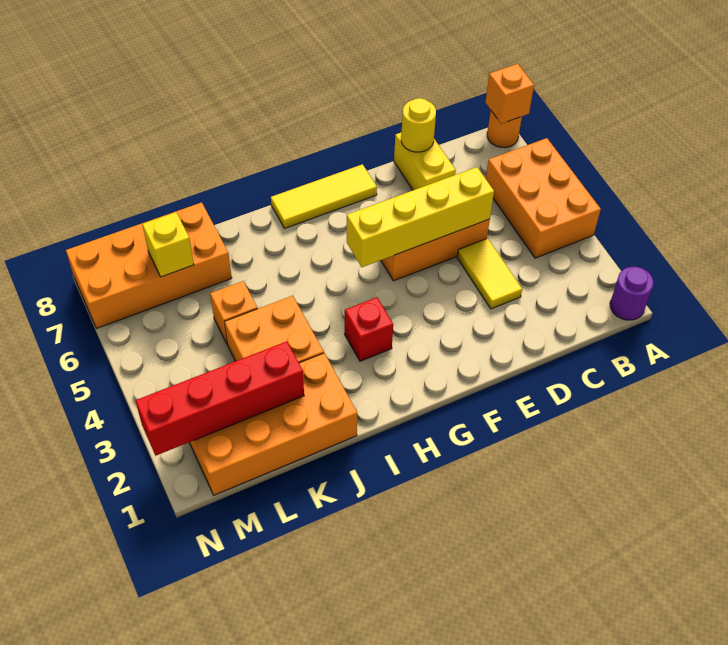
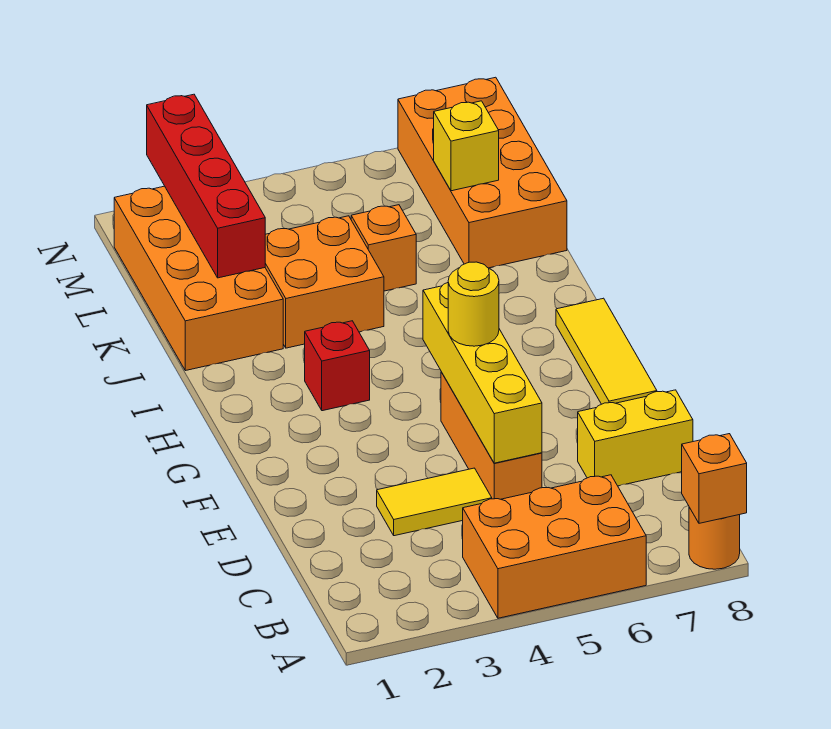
purple round brick A1 level 1 -> none
yellow round brick D8 level 2 -> yellow round brick F5 level 3

